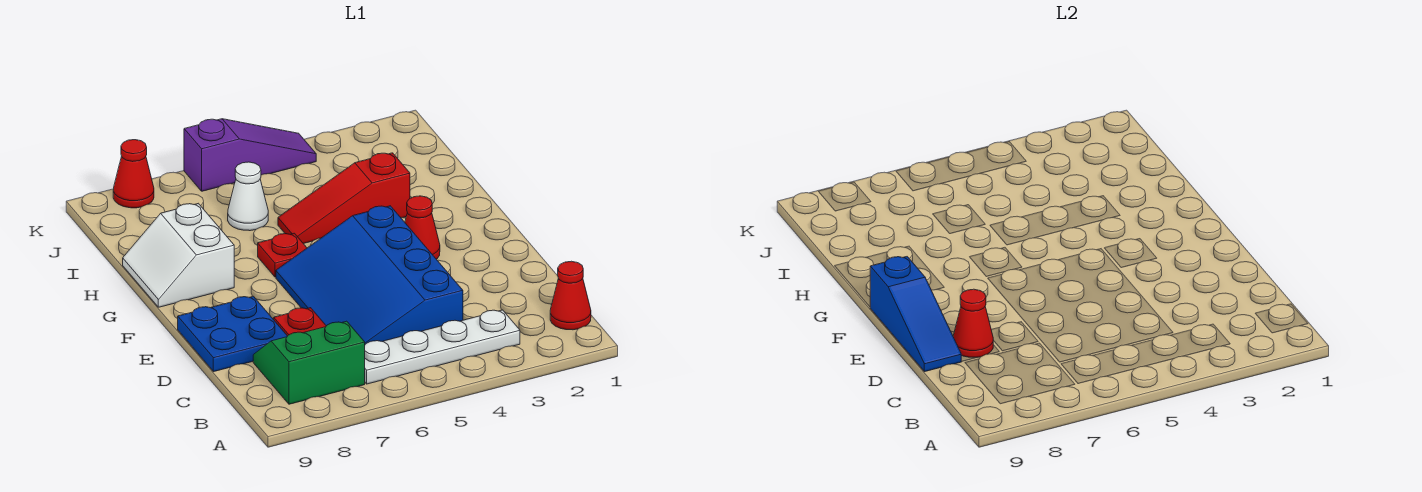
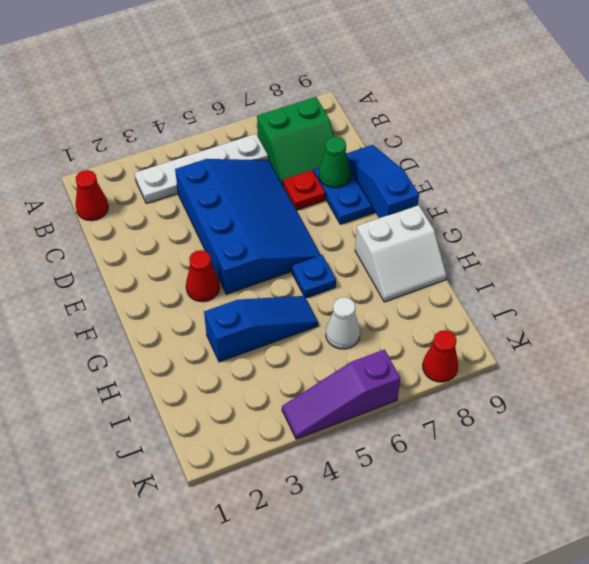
red cone D8 level 2 -> green cone D8 level 2
red plate G6 level 1 -> blue plate G6 level 1
white slope G8:H9 level 1 top 8 -> white slope G8:H9 level 1 top G
red slope H3:H5 level 1 top 3 -> blue slope H3:H5 level 1 top 3

